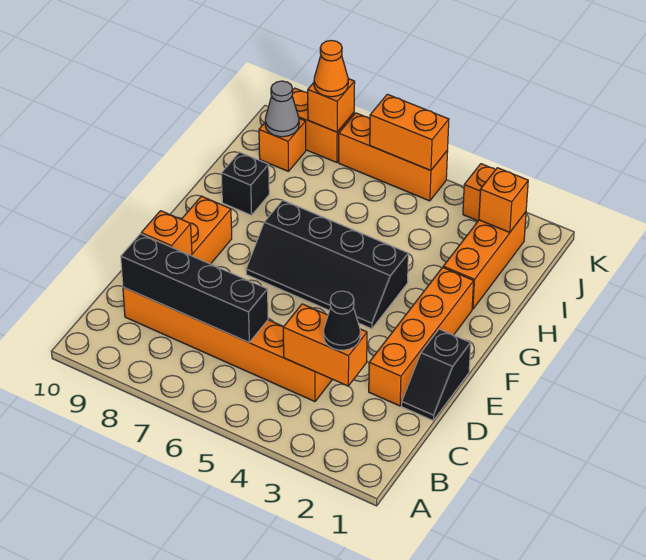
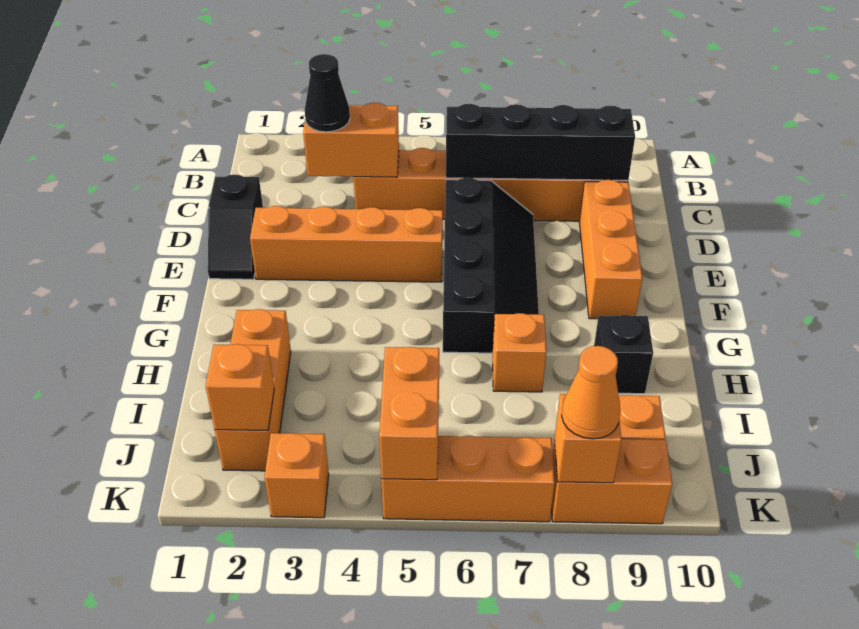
black slope D1:E1 level 1 top E -> black slope D1:E1 level 1 top D
orange brick D2:G2 level 1 -> orange brick E2:E5 level 1
orange brick D9 level 2 -> orange brick H7 level 1
black slope F4:G7 level 1 top G -> black slope D6:G7 level 1 top 6
grey cone J9 level 2 -> none
orange brick K5:K6 level 2 -> orange brick J5:K5 level 2

